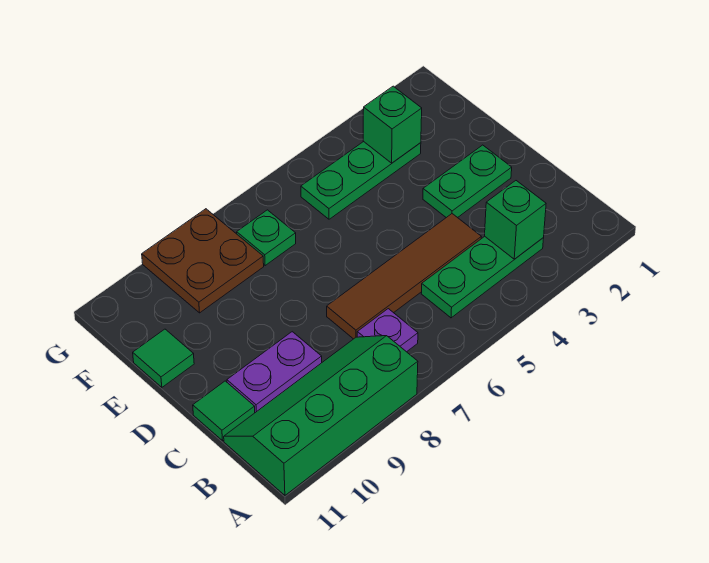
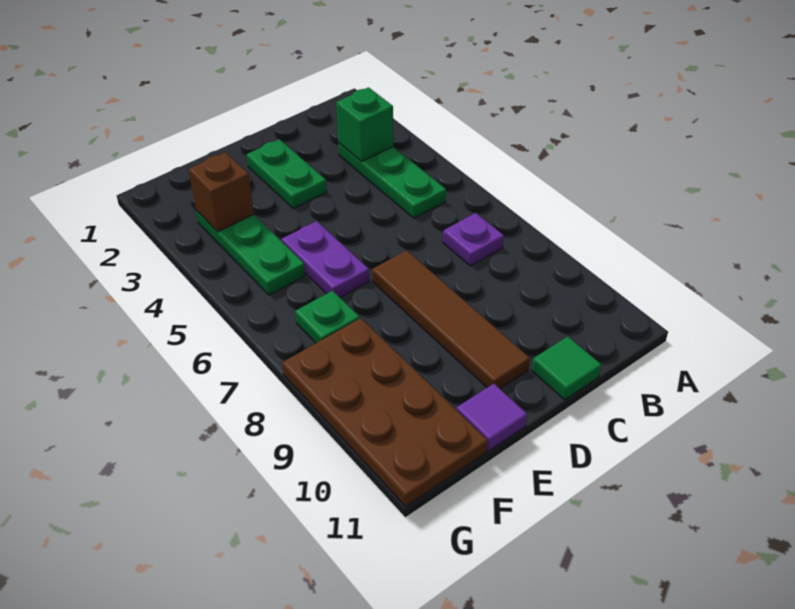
green slope A8:B11 level 1 top A -> none
brown tile C4:C7 level 1 -> brown tile D7:D10 level 1
purple plate C9:C10 level 1 -> purple plate E5:E6 level 1
green tile E11 level 1 -> purple tile E11 level 1
green brick F3 level 2 -> brown brick F3 level 2
brown plate F8:G9 level 1 -> brown plate F8:G11 level 1

